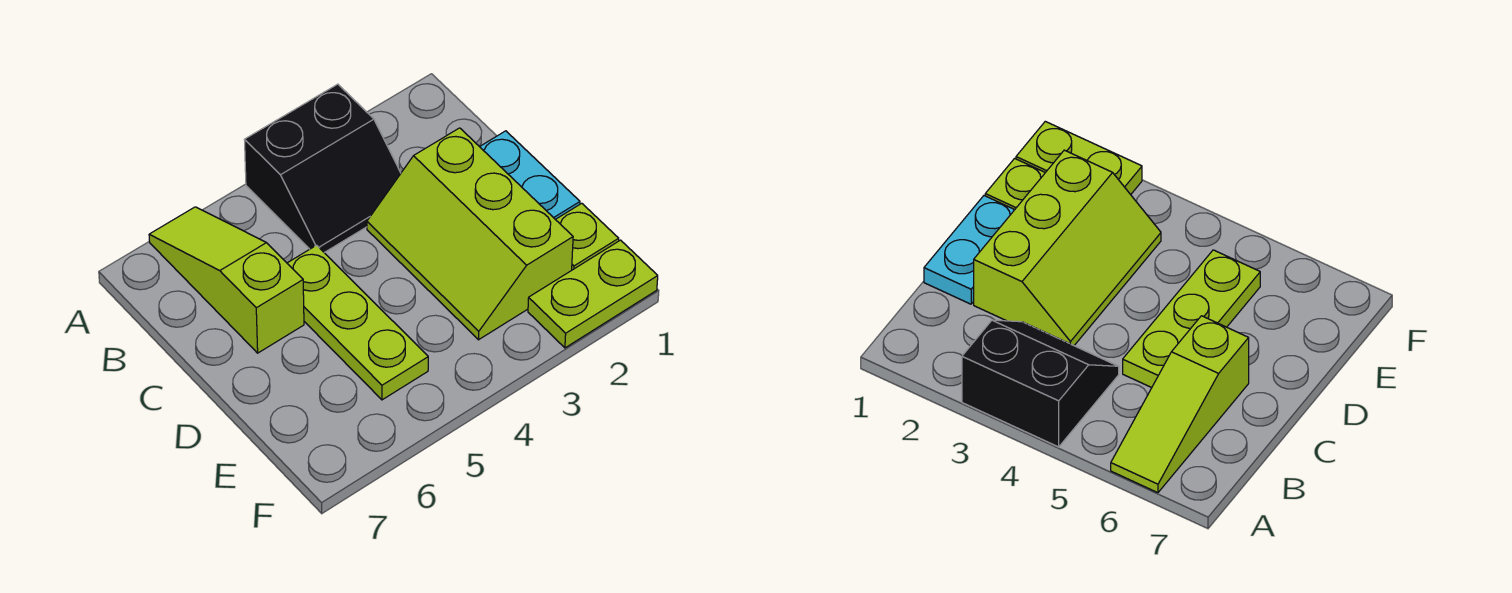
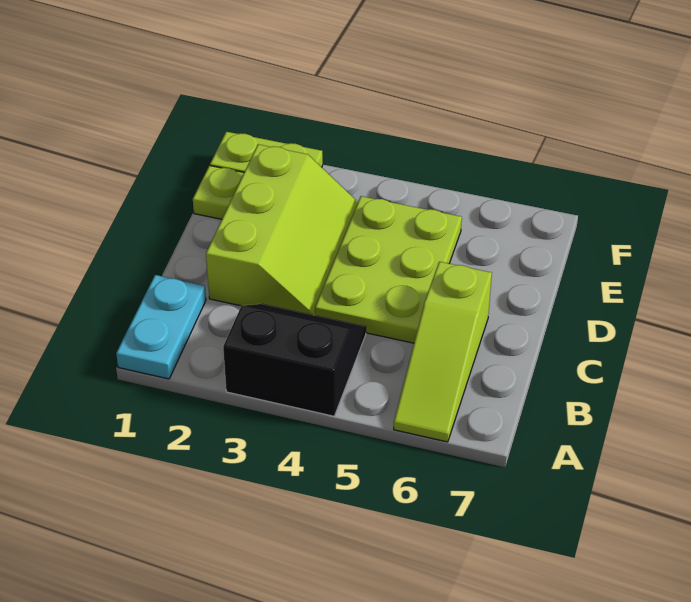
cyan plate C1:D1 level 1 -> cyan plate A1:B1 level 1
lime plate C5:E5 level 1 -> lime plate C4:E5 level 1

